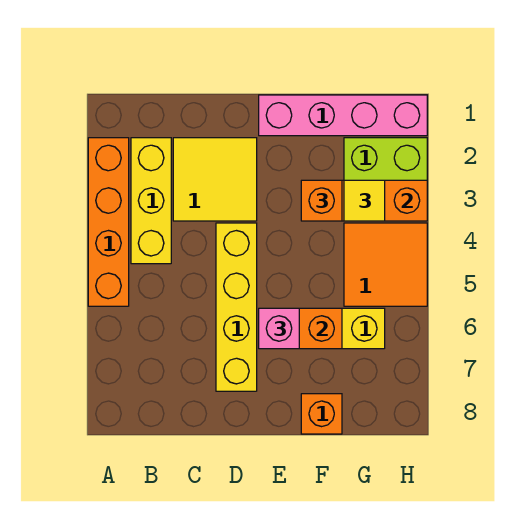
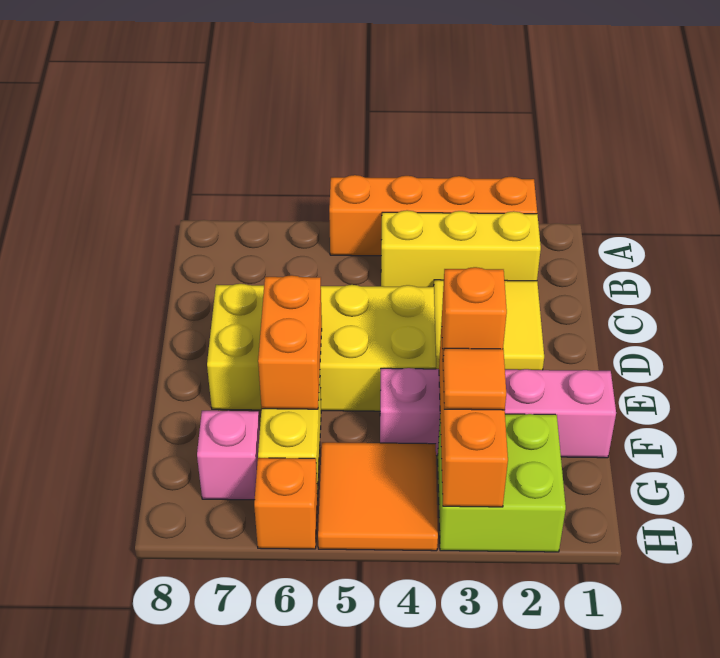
yellow brick D4:D7 level 1 -> yellow brick D4:E7 level 1
pink brick E1:H1 level 1 -> pink brick F1:F4 level 1
pink brick E6 level 3 -> pink brick G7 level 1
orange brick F8 level 1 -> orange brick H6 level 1
yellow tile G3 level 3 -> orange tile G3 level 3

